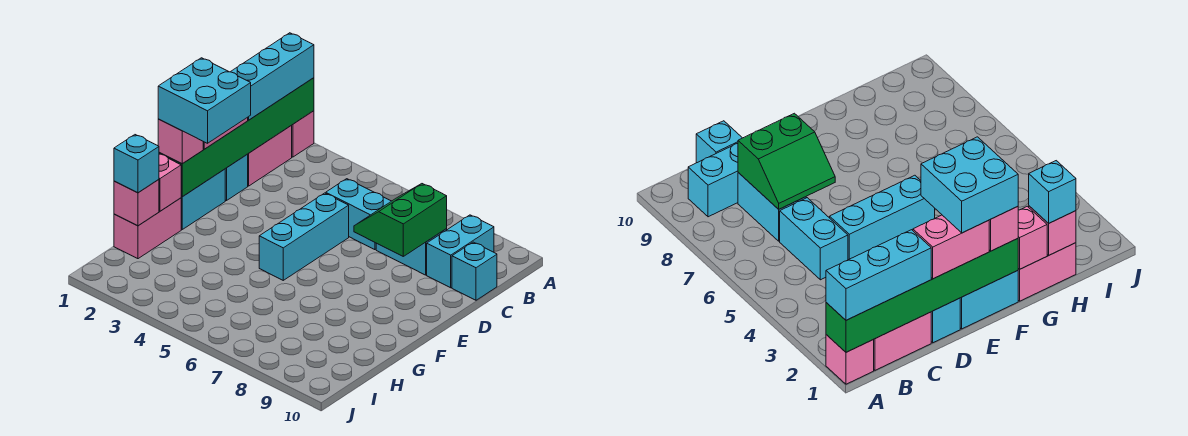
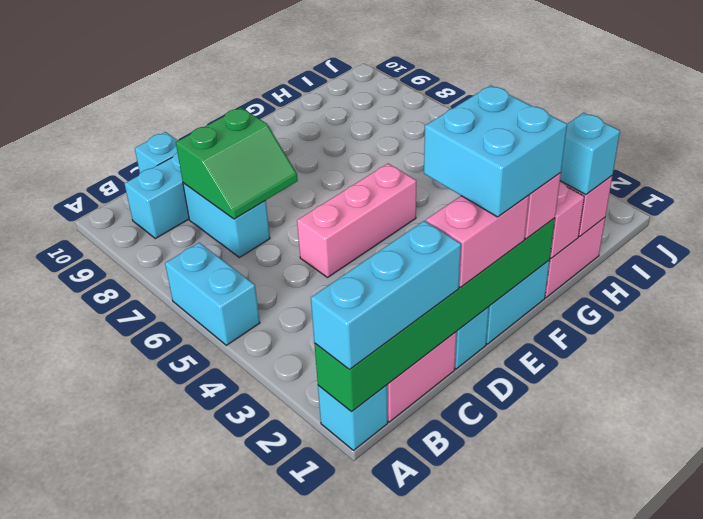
pink brick A1 level 1 -> cyan brick A1 level 1
cyan brick C5:C6 level 1 -> cyan brick A5:A6 level 1
cyan brick D5:F5 level 1 -> pink brick D5:F5 level 1

